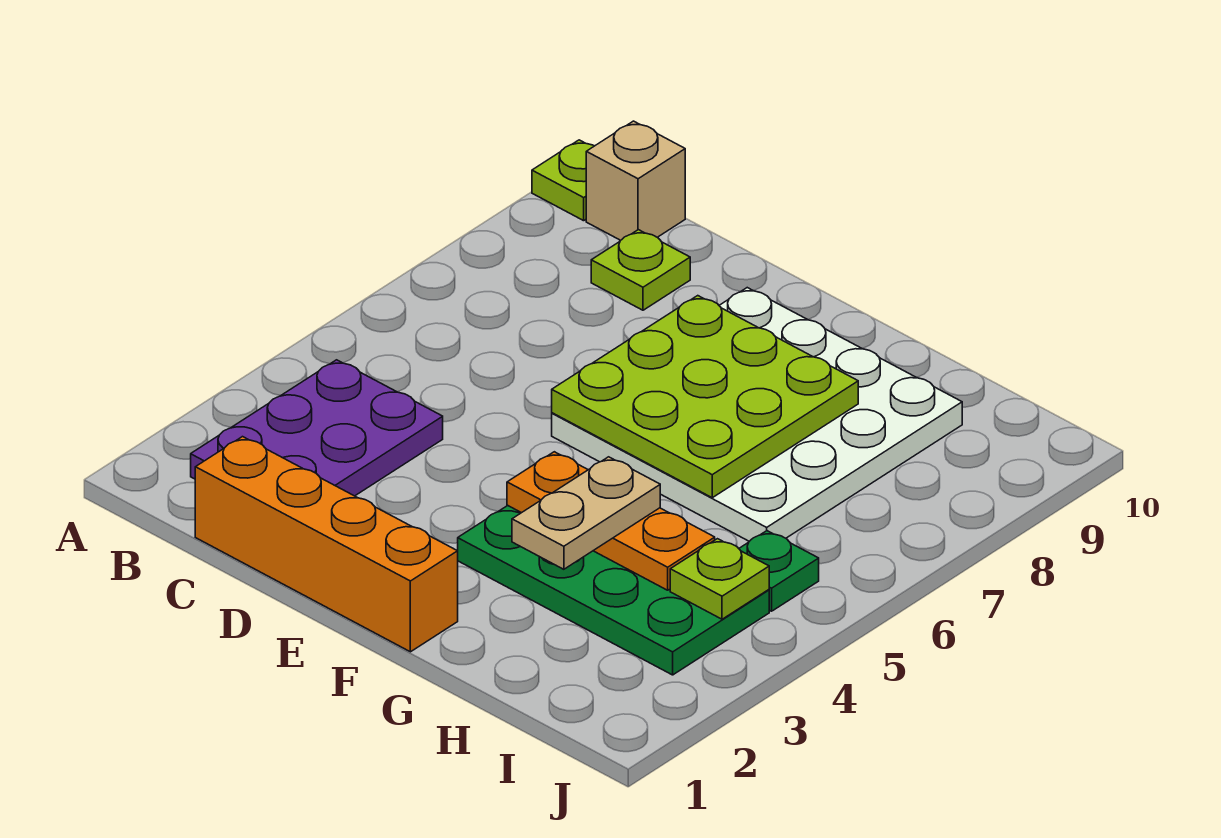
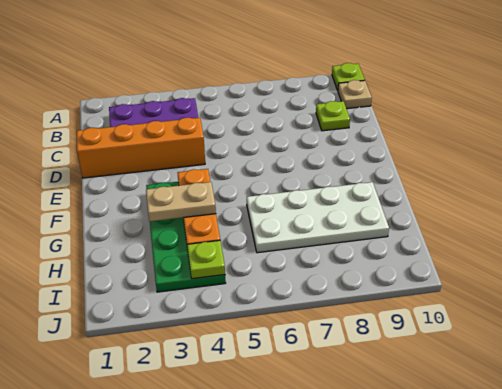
tan brick B10 level 1 -> tan plate B10 level 1
orange brick C1:F1 level 1 -> orange brick D1:D4 level 1
white plate E6:H9 level 1 -> white plate G6:H9 level 1
lime plate E6:G8 level 2 -> none
green plate I5 level 1 -> none

